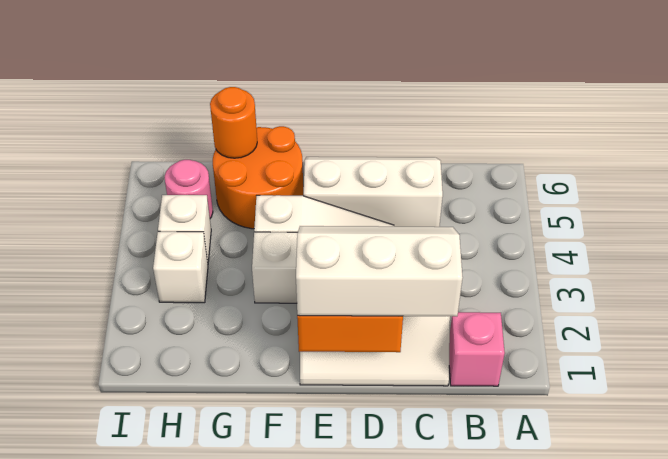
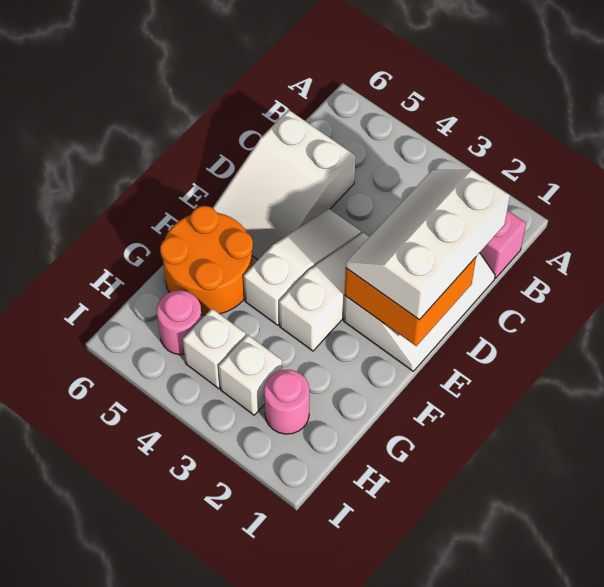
white slope C5:E6 level 1 top 5 -> white slope C5:E6 level 1 top C
orange round brick G6 level 2 -> none
none -> pink round brick H2 level 1

